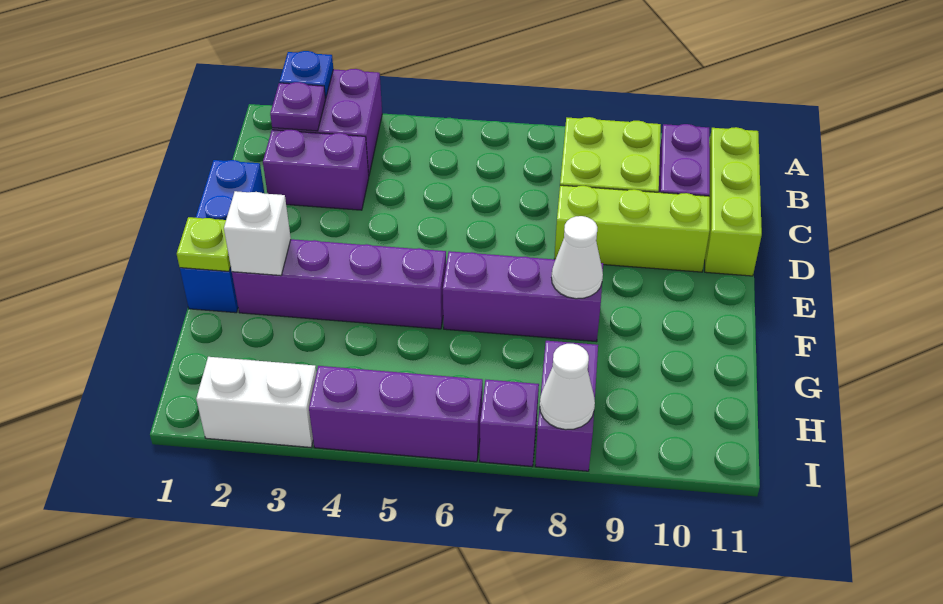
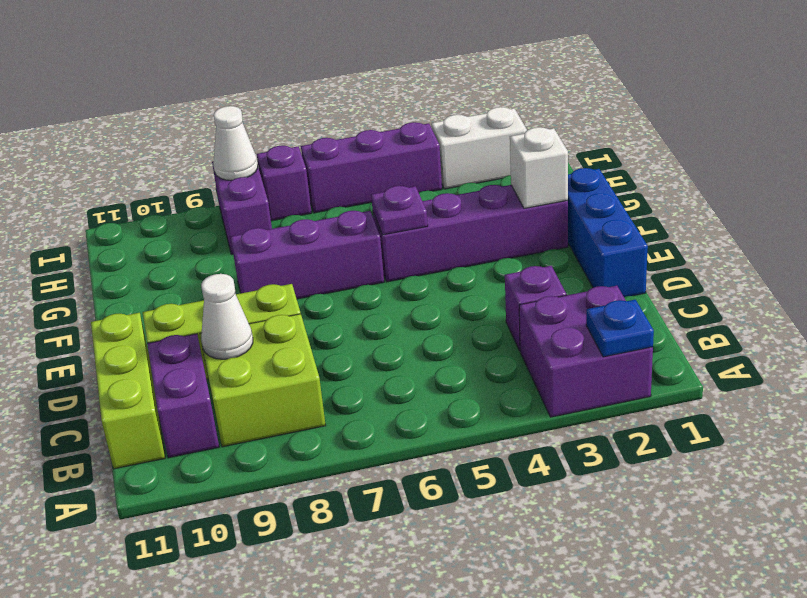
purple plate B2 level 2 -> purple plate F5 level 2
purple brick C2:C3 level 1 -> purple brick C3 level 1
lime plate F1 level 2 -> none
white cone F8 level 2 -> white cone C9 level 2

